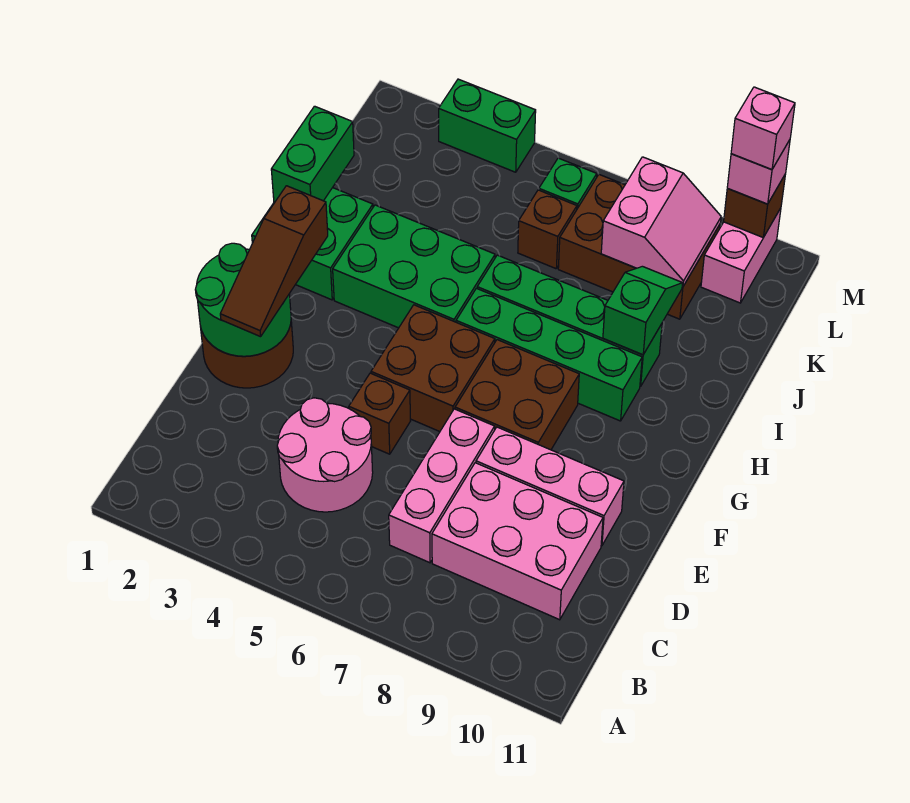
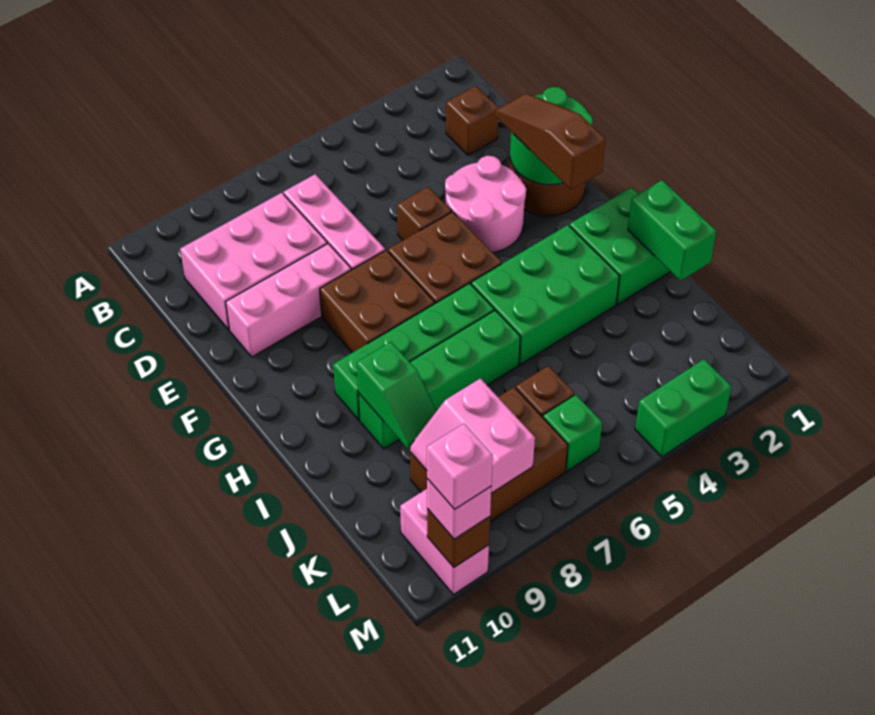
none -> brown brick C2 level 1
pink round brick C4:D5 level 1 -> pink round brick E3:F4 level 1

